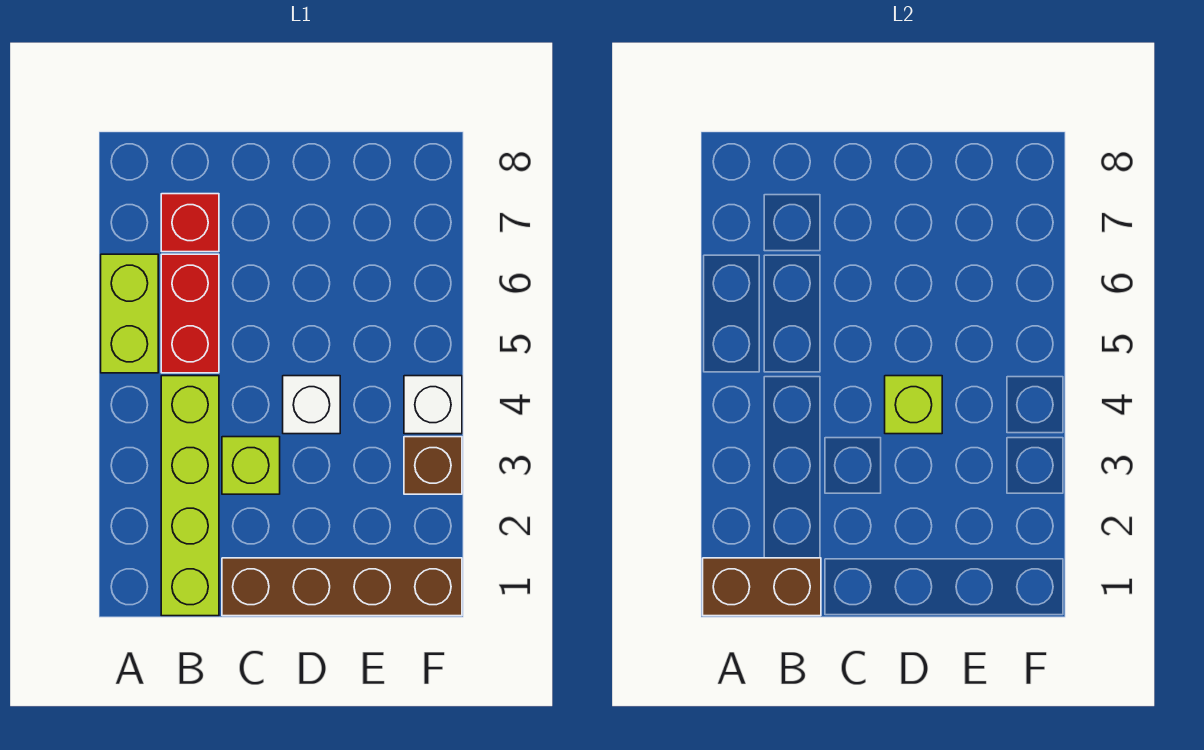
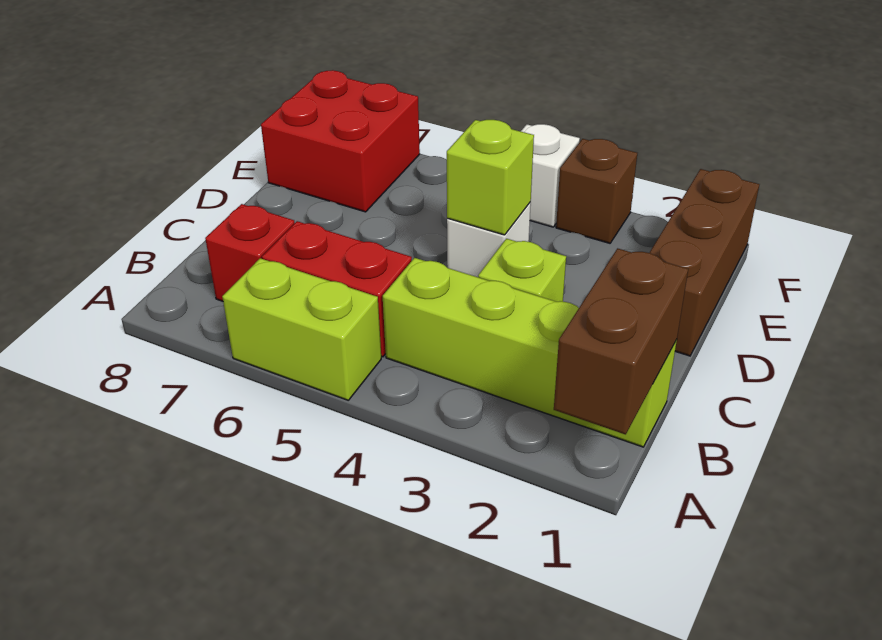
brown brick C1:F1 level 1 -> brown brick D1:F1 level 1
none -> red brick E7:F8 level 1

